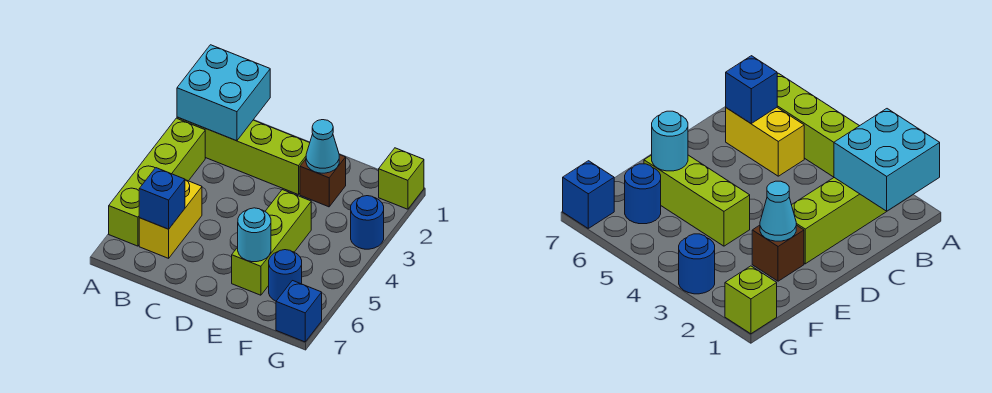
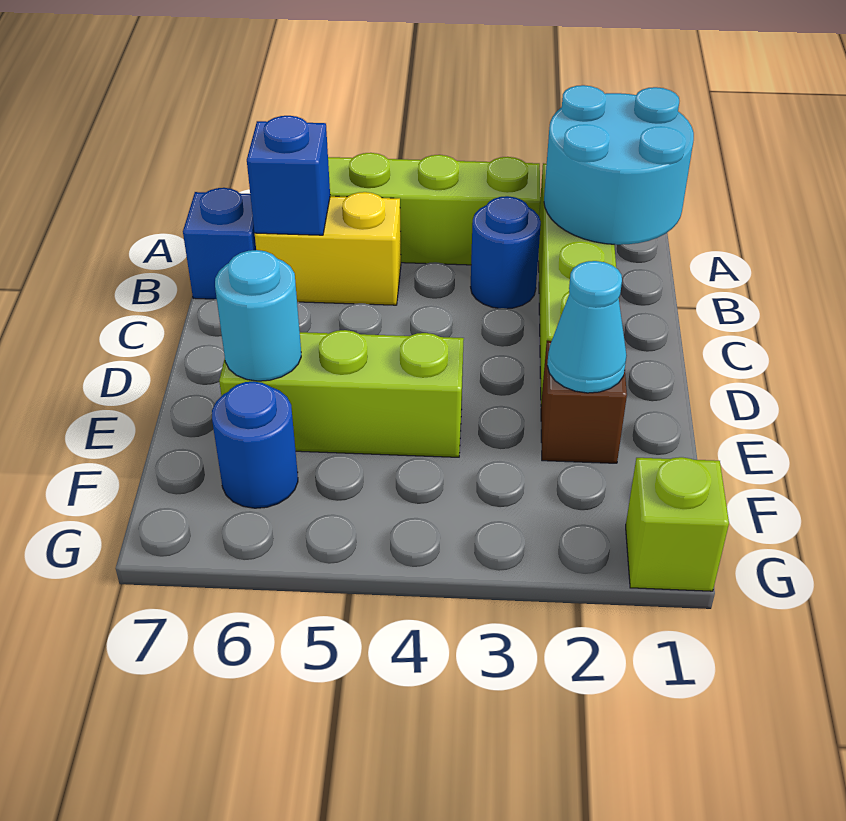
cyan brick A1:B2 level 2 -> cyan round brick A1:B2 level 2
blue round brick G3 level 1 -> blue round brick B3 level 1
blue brick G7 level 1 -> blue brick B7 level 1

